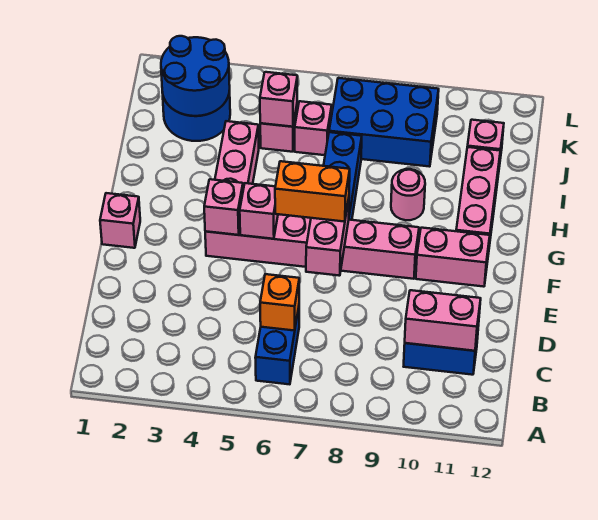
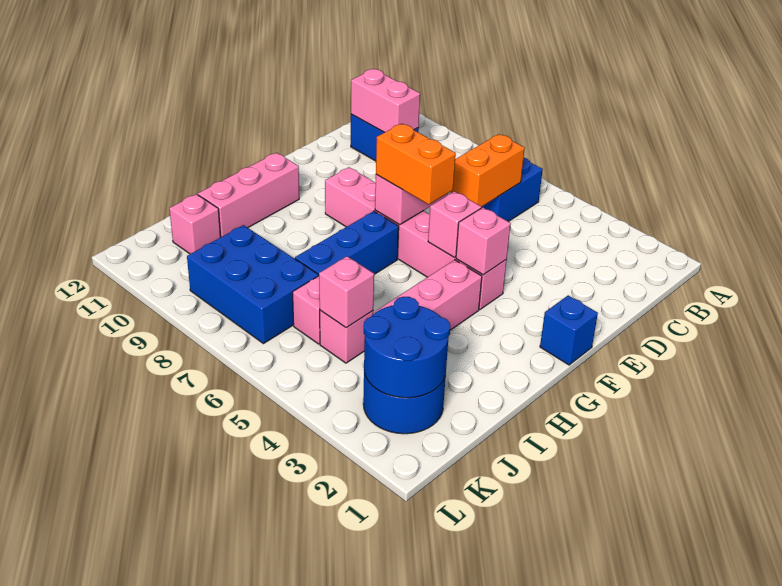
orange brick C6 level 2 -> orange brick C6:D6 level 2
pink brick F1 level 1 -> blue brick F1 level 1
pink brick F10:F11 level 1 -> none
pink round brick H9 level 1 -> none

